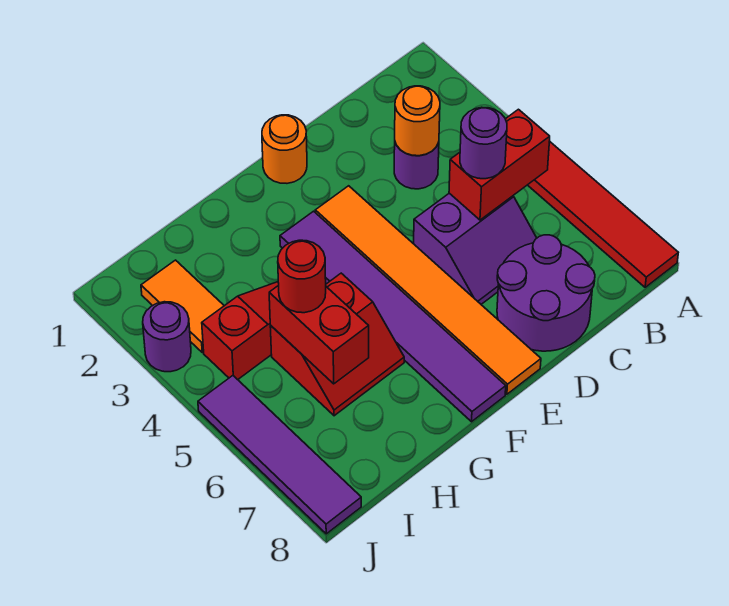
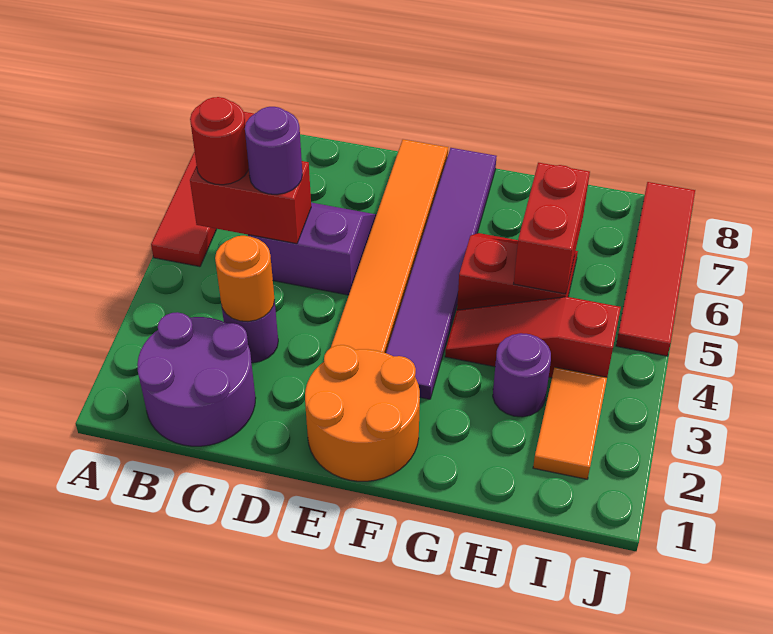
purple round brick C7:D8 level 1 -> purple round brick B1:C2 level 1
orange round brick E1 level 1 -> orange round brick E1:F2 level 1
red round brick H5 level 3 -> red round brick B5 level 3
purple round brick J3 level 1 -> purple round brick H3 level 1
purple tile J5:J8 level 1 -> red tile J5:J8 level 1

